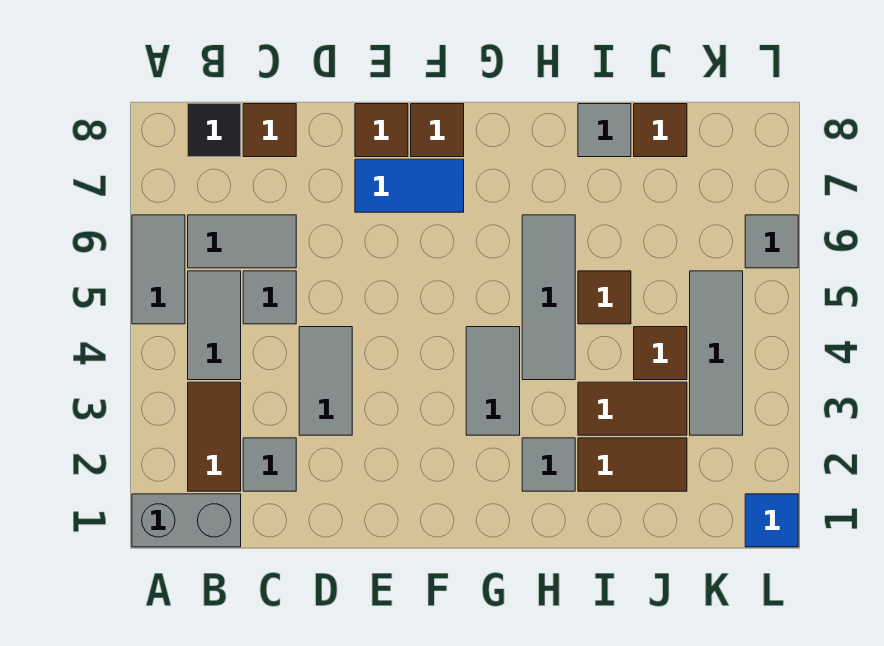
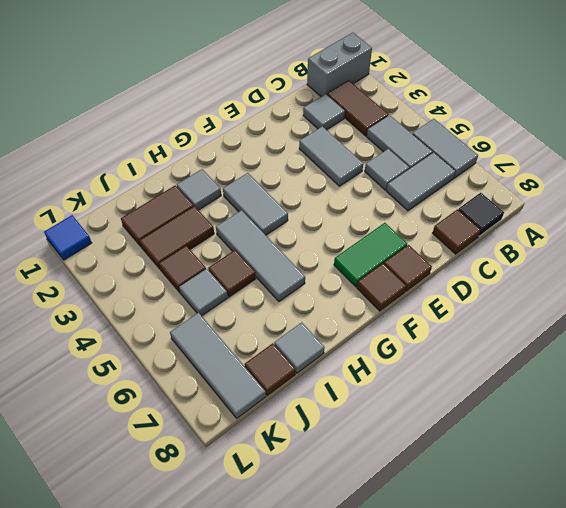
blue tile E7:F7 level 1 -> green tile E7:F7 level 1
grey tile K3:K5 level 1 -> grey tile K6:K8 level 1
grey tile L6 level 1 -> grey tile J5 level 1

